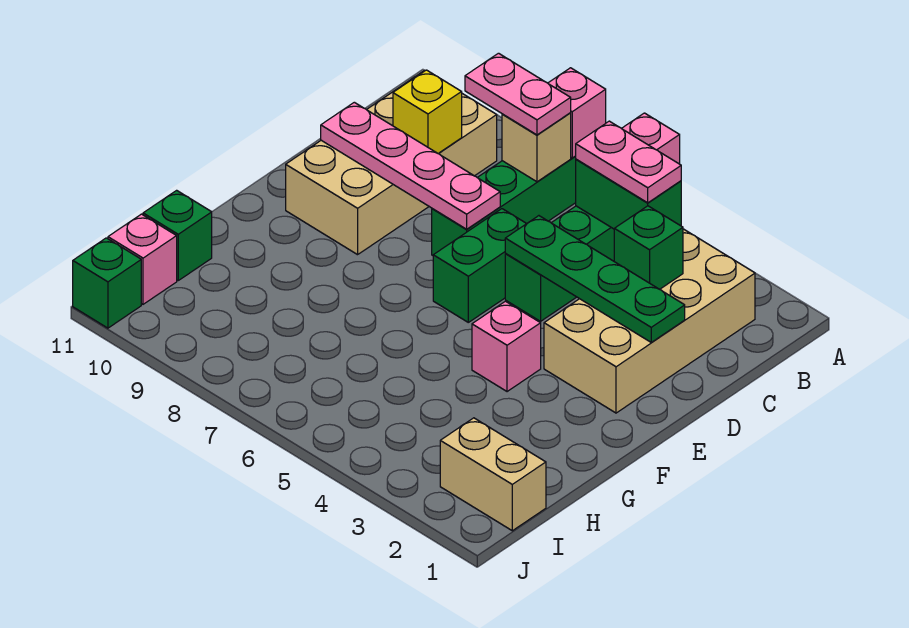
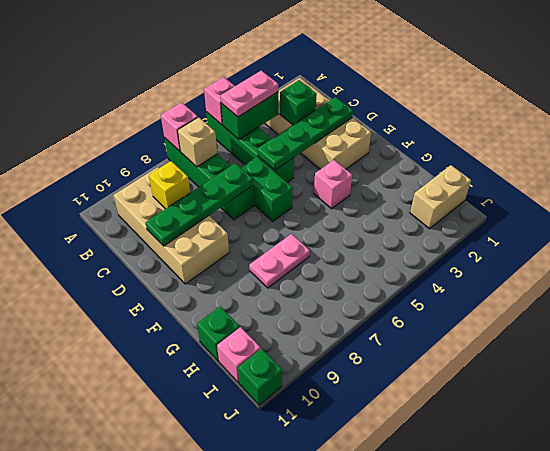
pink plate B7:B8 level 3 -> pink plate G7:G8 level 1
pink plate D7:D10 level 2 -> green plate D7:D10 level 2

